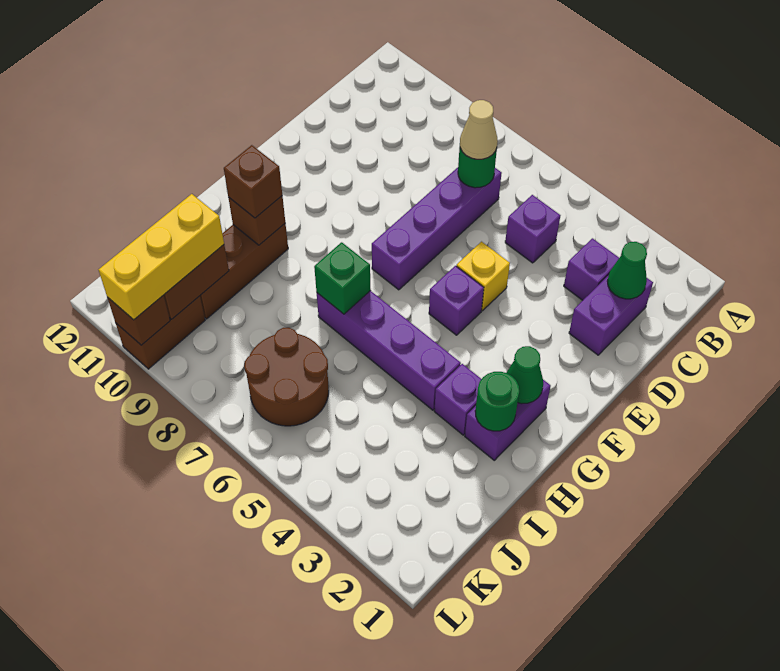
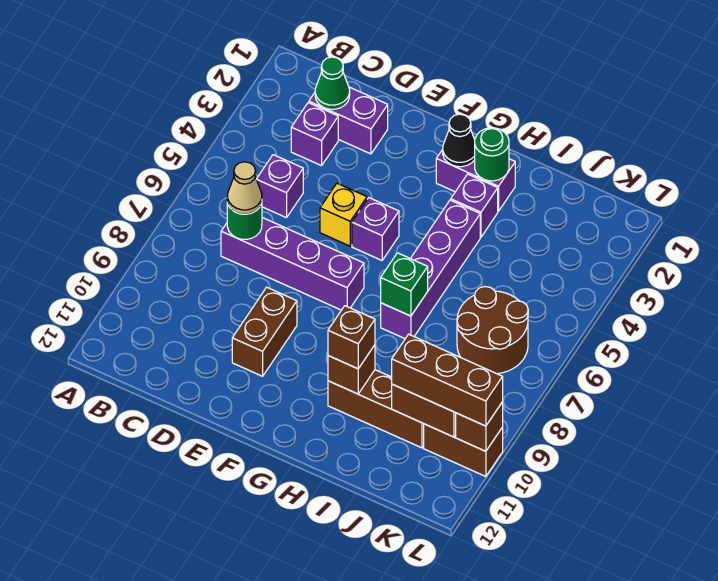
none -> brown brick E9:E10 level 1
green cone G2 level 2 -> black cone G2 level 2
yellow brick J10:L10 level 3 -> brown brick J10:L10 level 3

